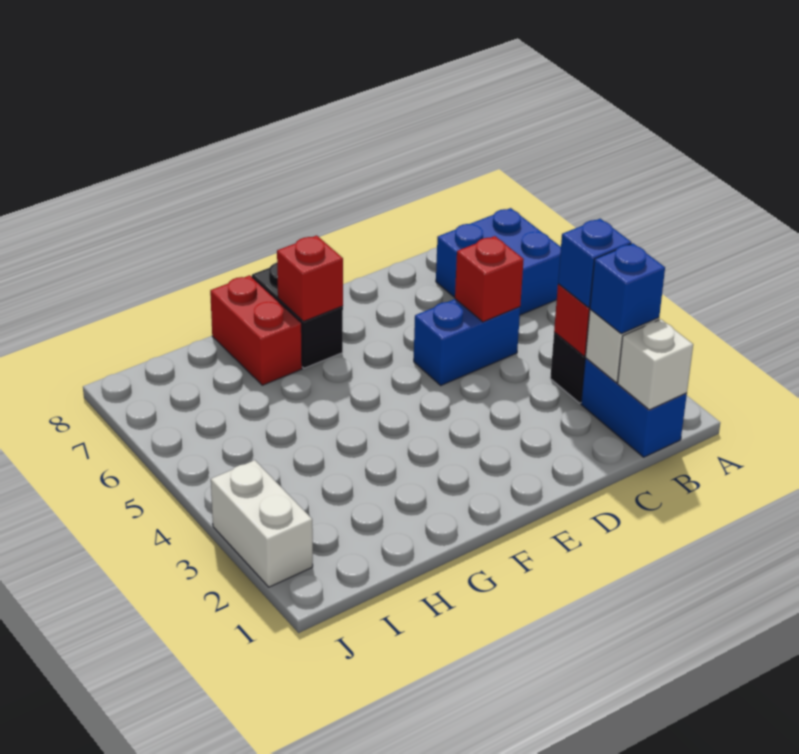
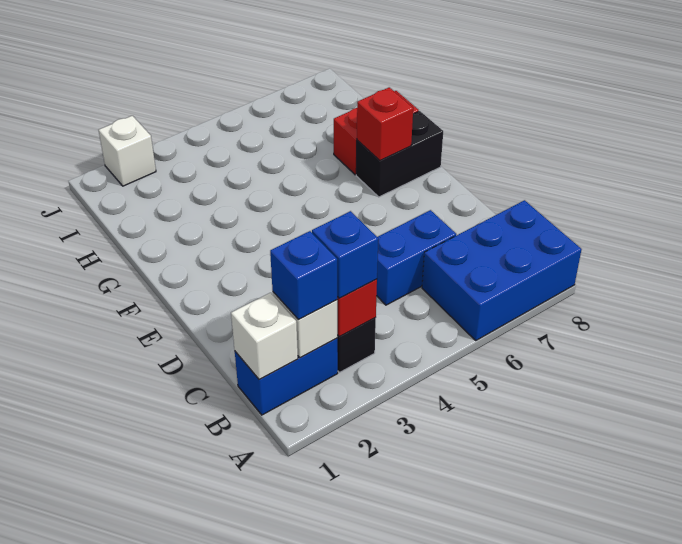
blue brick A6:B7 level 1 -> blue brick A6:B8 level 1
blue brick C5:D5 level 1 -> blue brick C5:C6 level 1
red brick C5 level 2 -> none
white brick J2:J3 level 1 -> white brick J2 level 1

